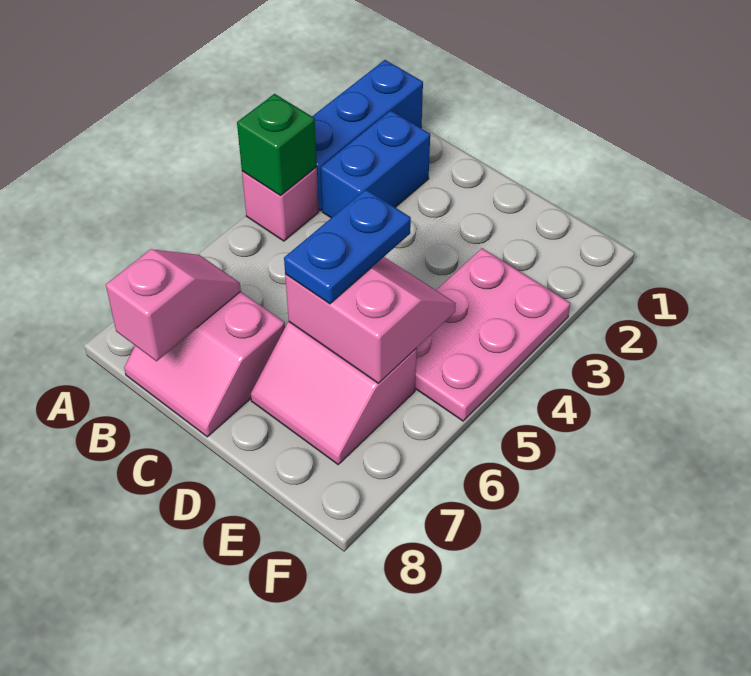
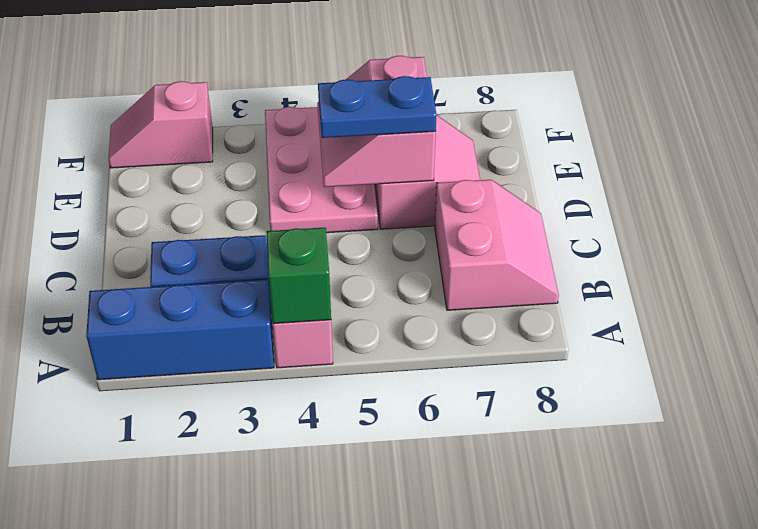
pink slope B7:B8 level 2 top 8 -> pink slope F1:F2 level 1 top 2
pink plate E3:F5 level 1 -> pink plate D4:F5 level 1

